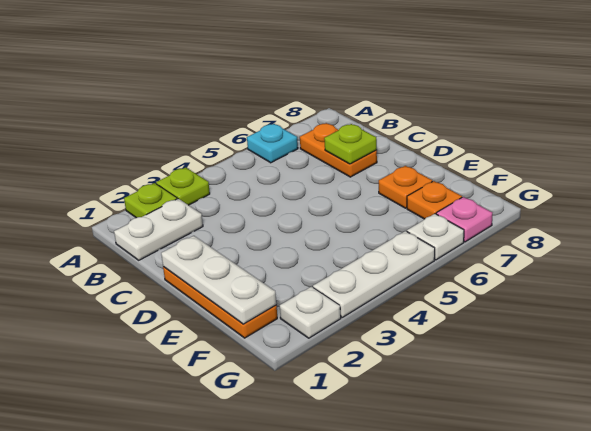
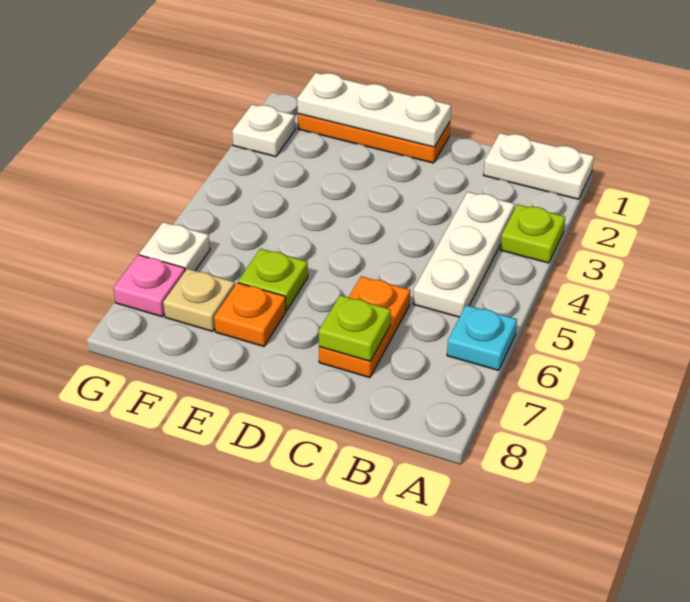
lime plate A2 level 1 -> lime plate E6 level 1
white plate B1:B2 level 1 -> white plate A1:B1 level 1
orange plate B7:C7 level 1 -> orange plate C6:C7 level 1
orange plate F7 level 1 -> tan plate F7 level 1
white plate G3:G5 level 1 -> white plate B3:B5 level 1

